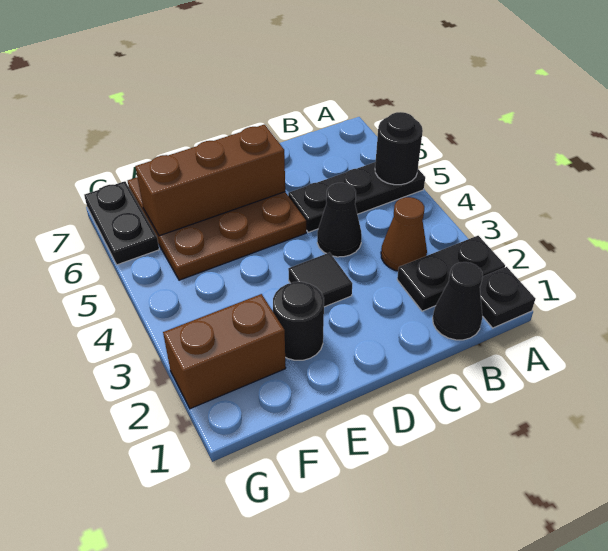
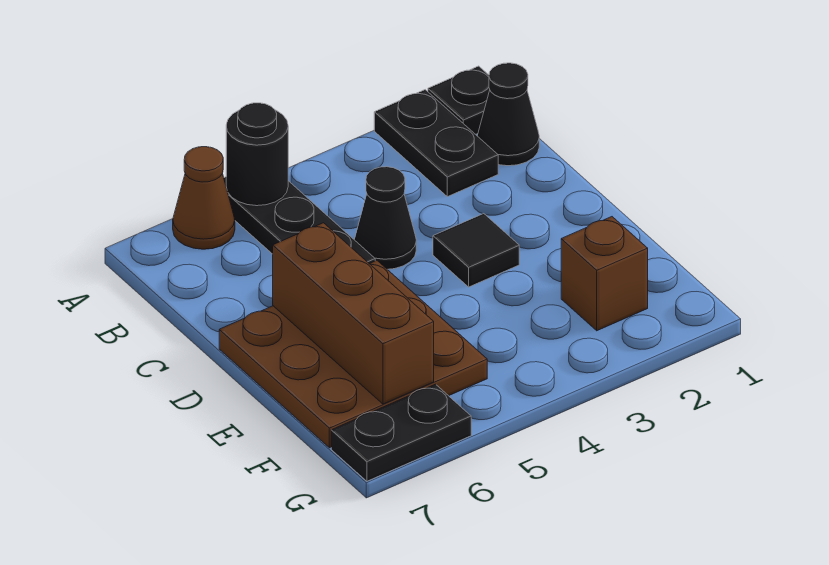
brown cone B3 level 1 -> brown cone A6 level 1
black round brick E2 level 1 -> none
brown brick F2:G2 level 1 -> brown brick F2 level 1

